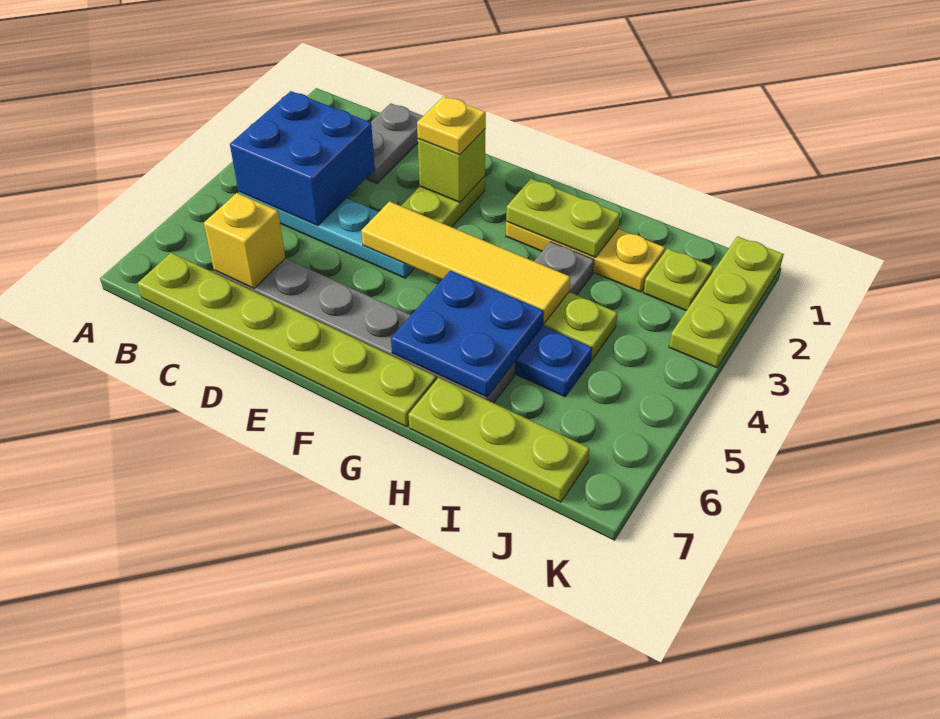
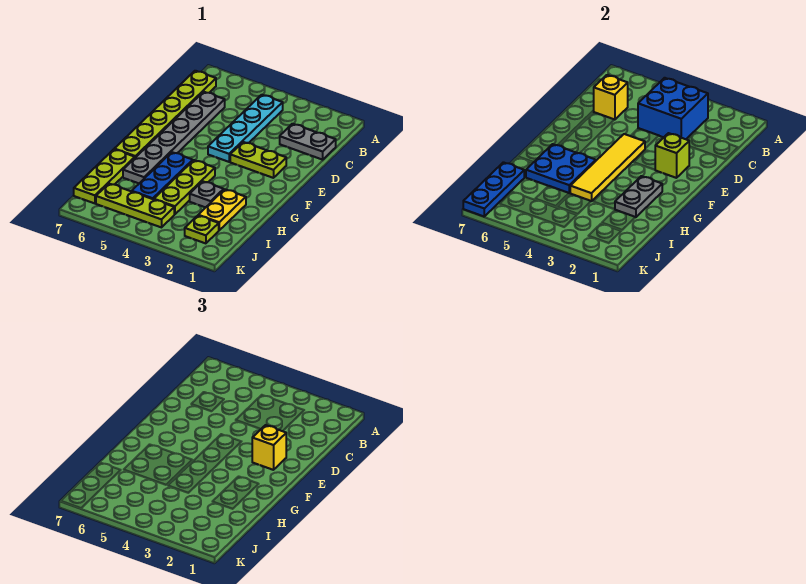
yellow plate E2 level 3 -> yellow brick E2 level 3
yellow plate G2:I2 level 1 -> yellow plate H2:I2 level 1
lime plate G2:H2 level 2 -> grey plate G2:H2 level 2
none -> blue plate I7:K7 level 2
lime plate K1:K3 level 1 -> lime plate J4:J6 level 1

